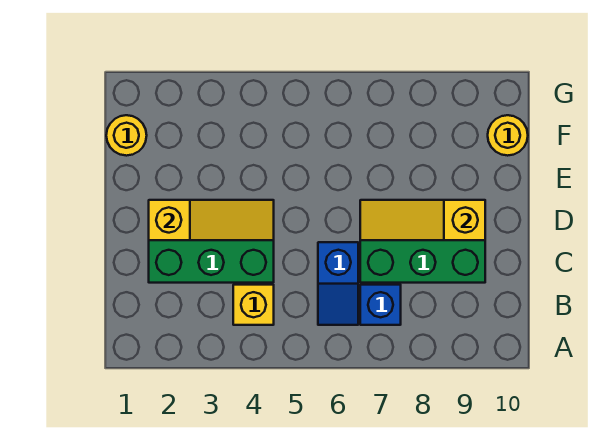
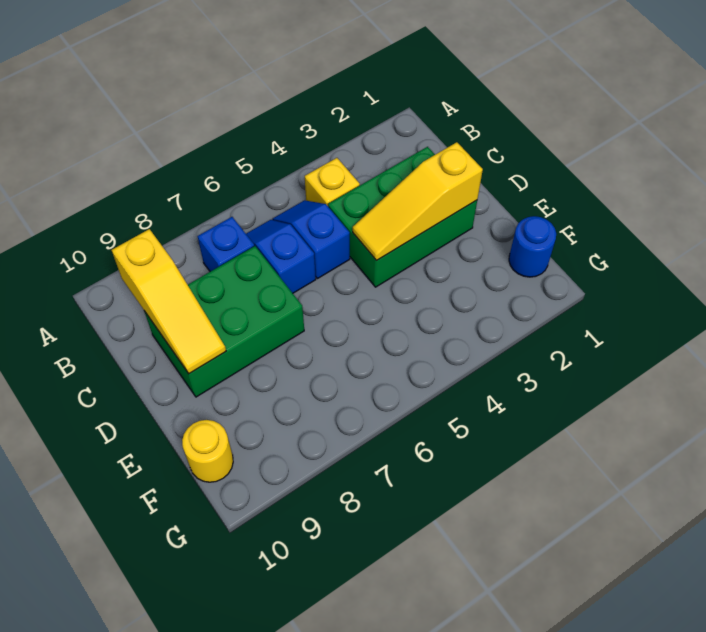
none -> blue slope B5:C5 level 1 top C
yellow slope D7:D9 level 2 top 9 -> yellow slope B9:D9 level 2 top B
yellow round brick F1 level 1 -> blue round brick F1 level 1

